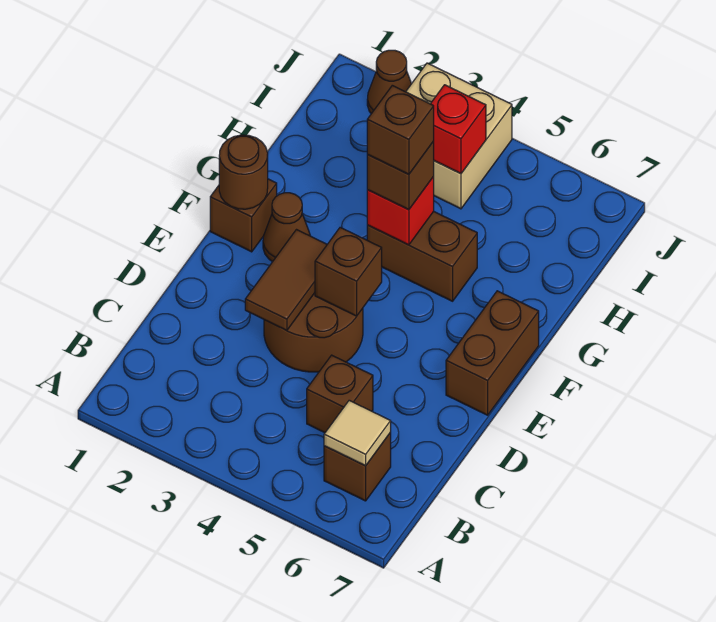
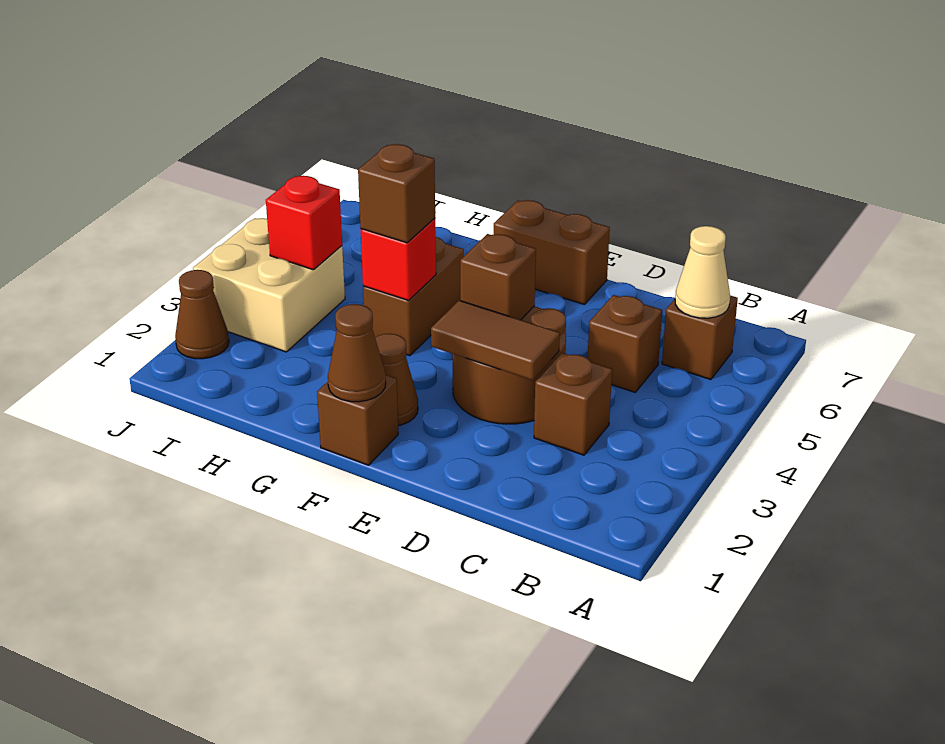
tan tile B6 level 2 -> tan cone B6 level 2
brown round brick F1 level 2 -> brown cone F1 level 2
brown brick G4 level 4 -> brown brick C3 level 1

